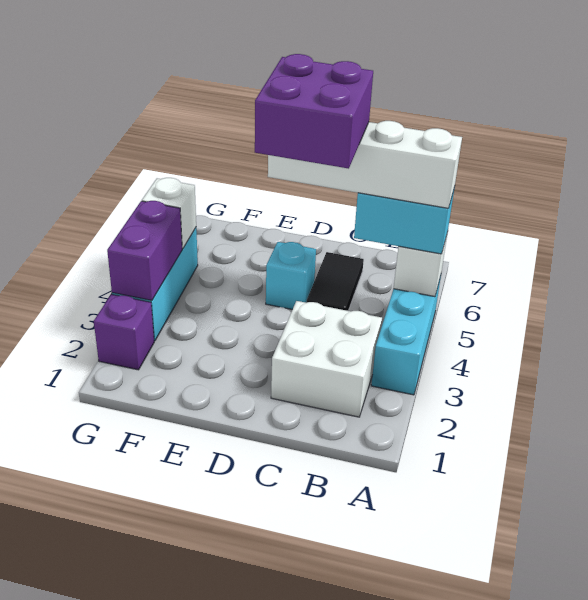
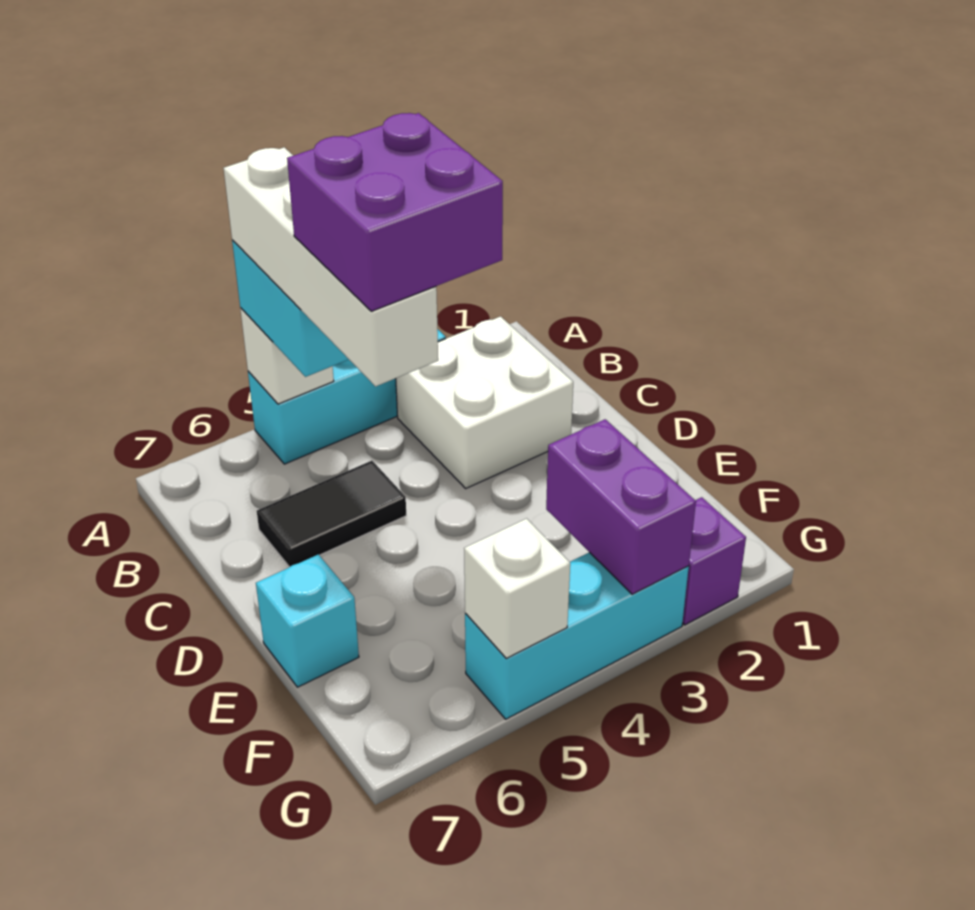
cyan brick D5 level 1 -> cyan brick E7 level 1
purple brick G3:G4 level 2 -> purple brick F3:G3 level 2

